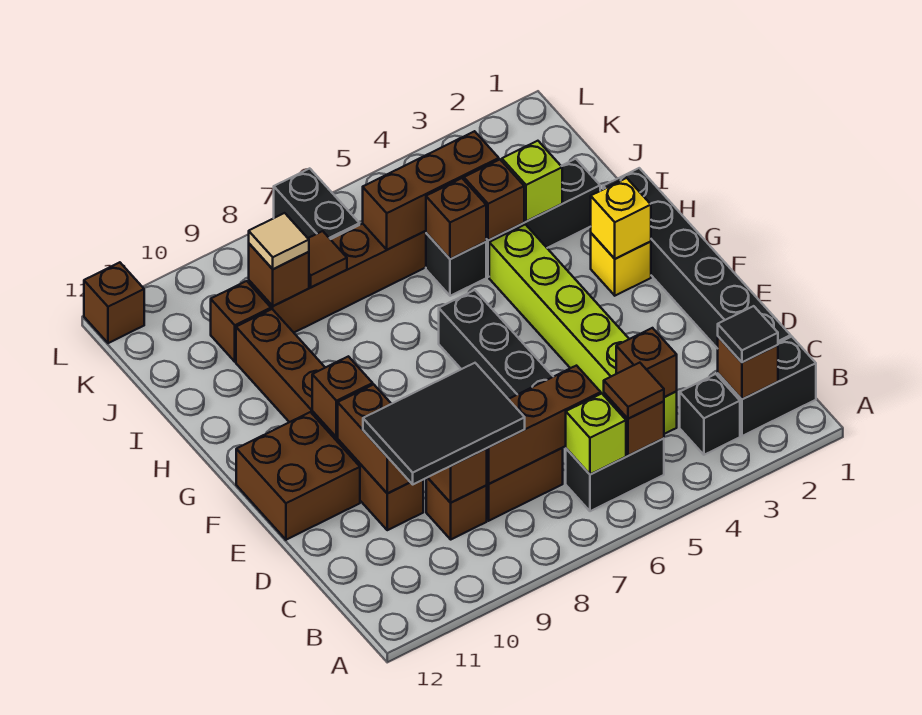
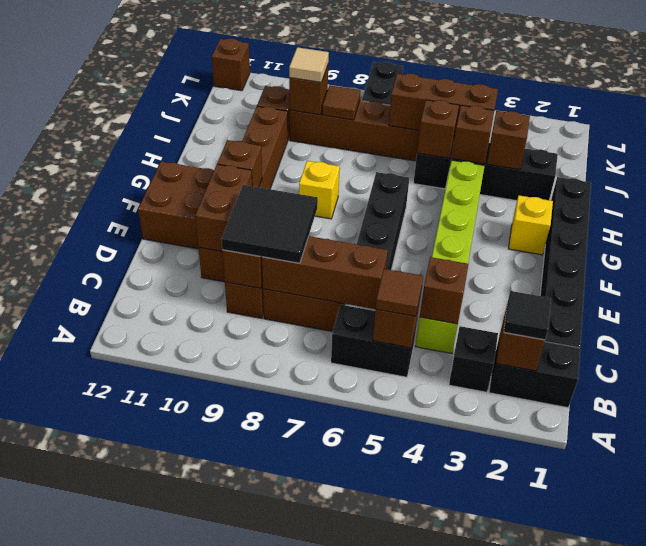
lime brick B6 level 2 -> none
black tile C8:D10 level 3 -> black tile C8:D9 level 3
yellow brick G2 level 2 -> yellow brick G8 level 1
lime brick I3 level 2 -> brown brick I3 level 2

